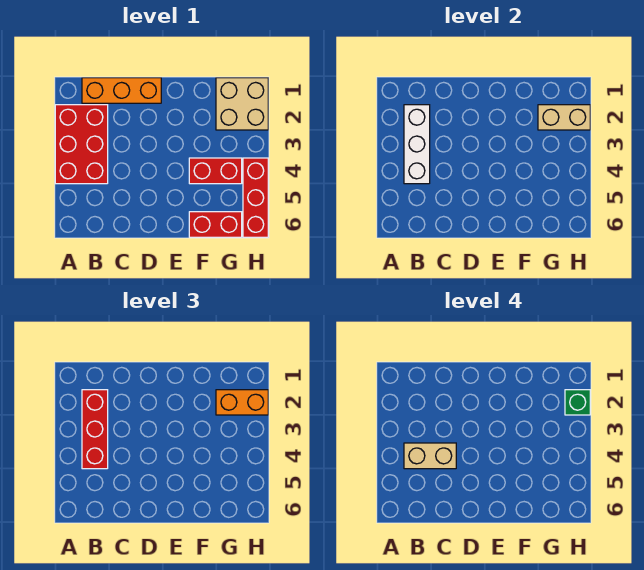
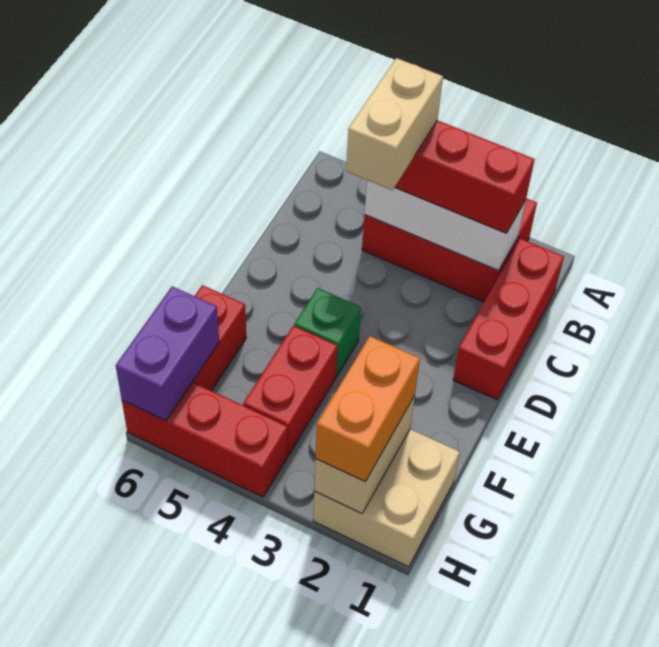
orange brick B1:D1 level 1 -> red brick B1:D1 level 1
none -> purple brick G6:H6 level 2
green brick H2 level 4 -> green brick E4 level 1

